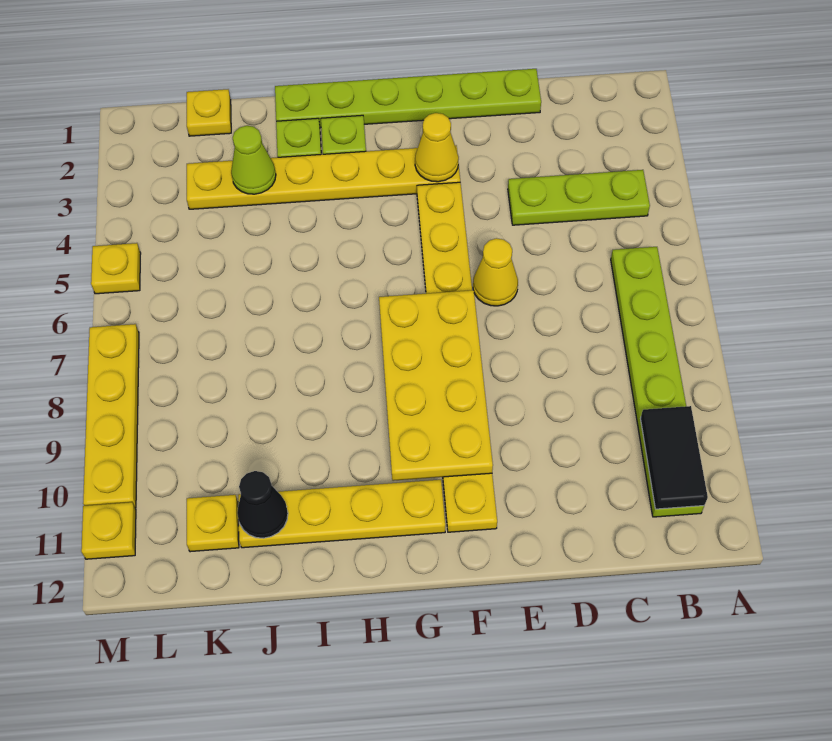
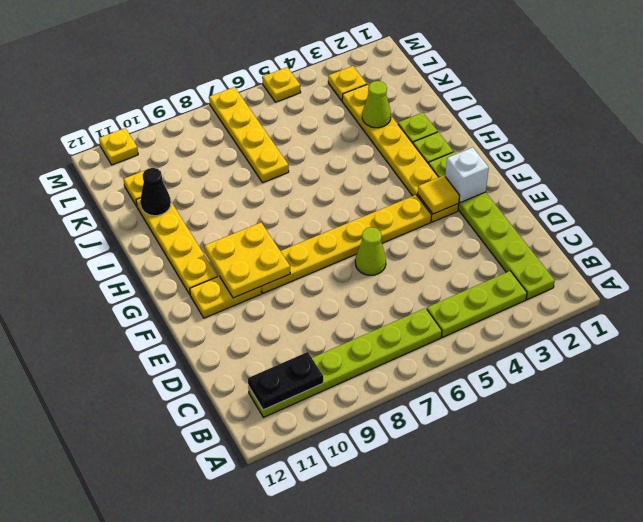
lime plate B4:D4 level 1 -> lime plate B3:B5 level 1
black tile B10:B11 level 2 -> black plate B10:B11 level 2
lime plate D1:I1 level 1 -> lime plate B2:G2 level 1
yellow cone E6 level 1 -> lime cone E6 level 1
none -> white brick F2 level 2
yellow cone F3 level 2 -> yellow tile F3 level 2
yellow plate F7:G10 level 2 -> yellow plate F9:G10 level 2
yellow plate K1 level 1 -> yellow plate L3 level 1
yellow plate M7:M10 level 1 -> yellow plate J7:M7 level 1

